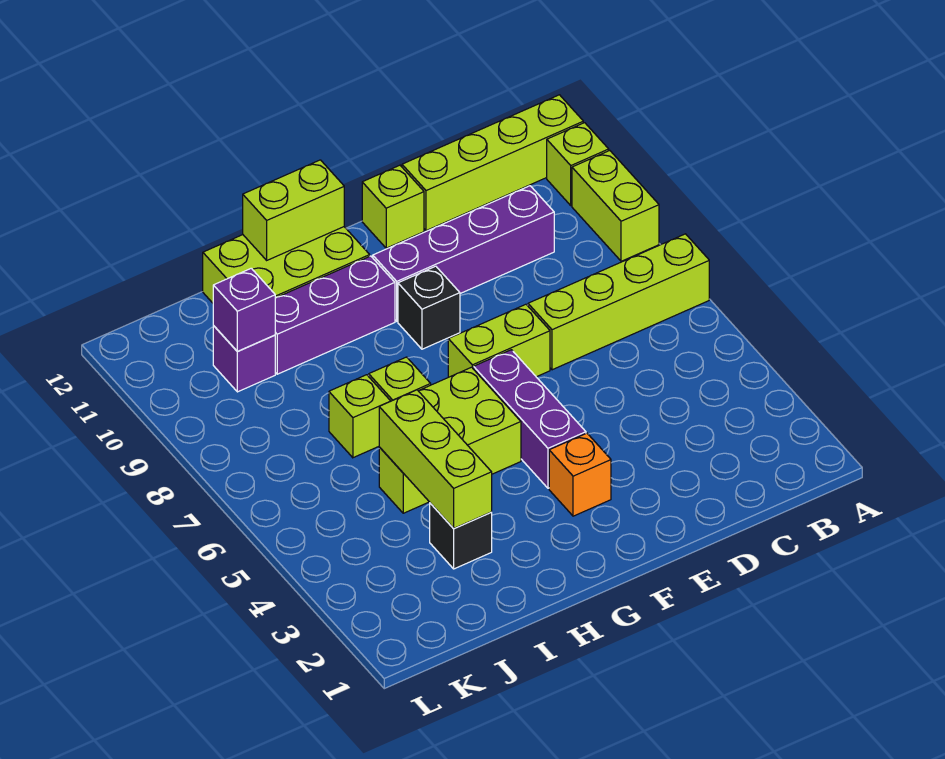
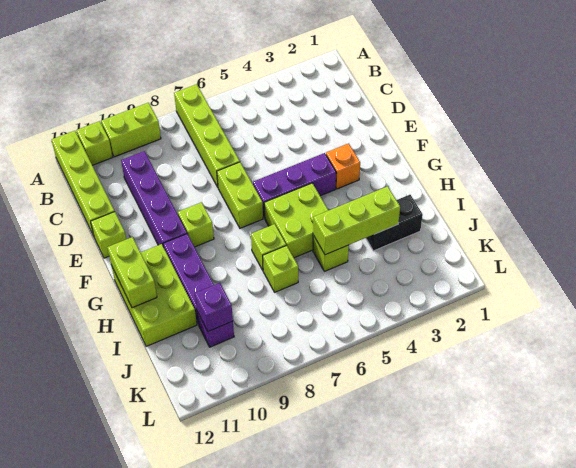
black brick F9 level 1 -> lime brick F9 level 1
black brick I3 level 1 -> black brick I2:I3 level 1

